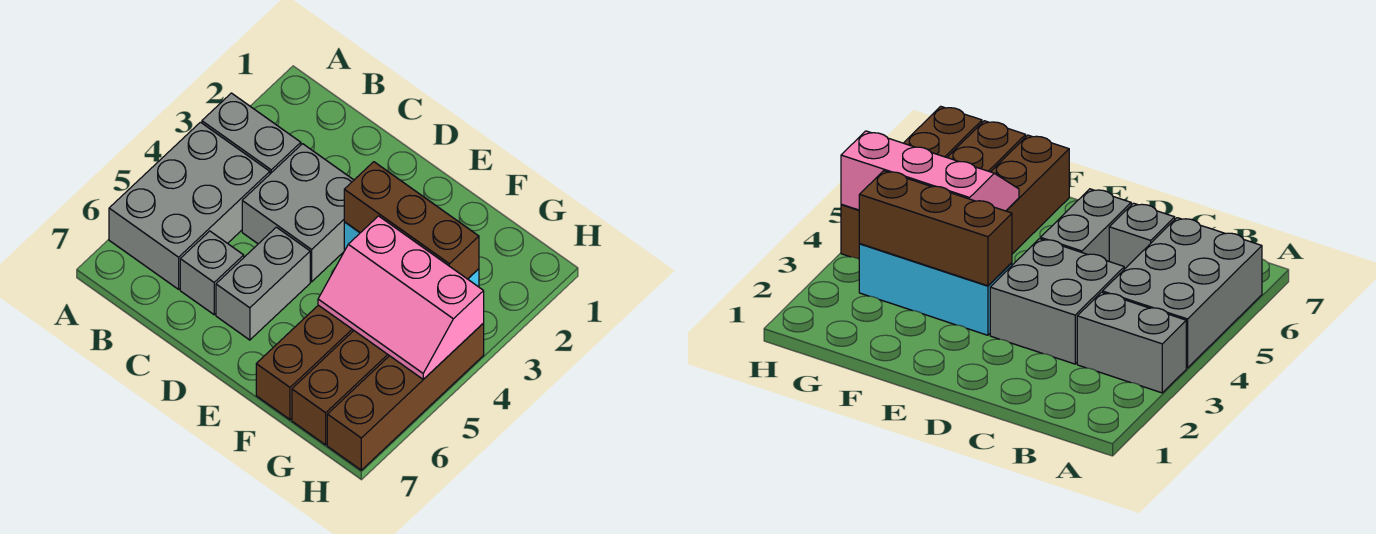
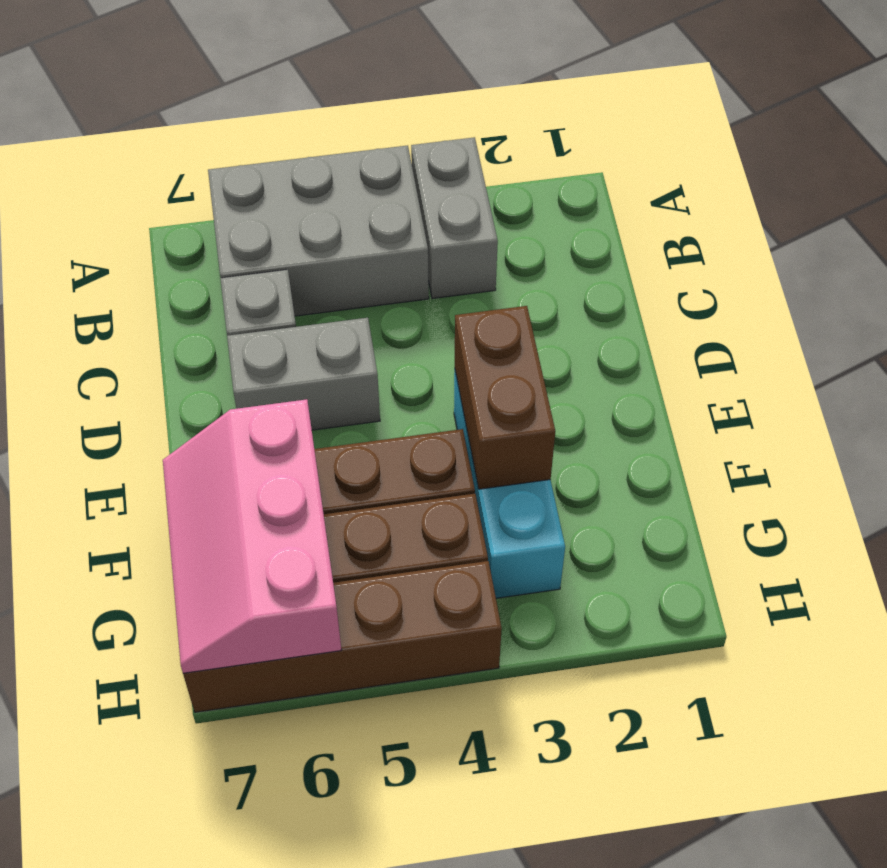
grey brick C3:D4 level 1 -> none
brown brick E3:G3 level 2 -> brown brick E3:F3 level 2
pink slope F4:H5 level 2 top 4 -> pink slope F6:H7 level 2 top 6

